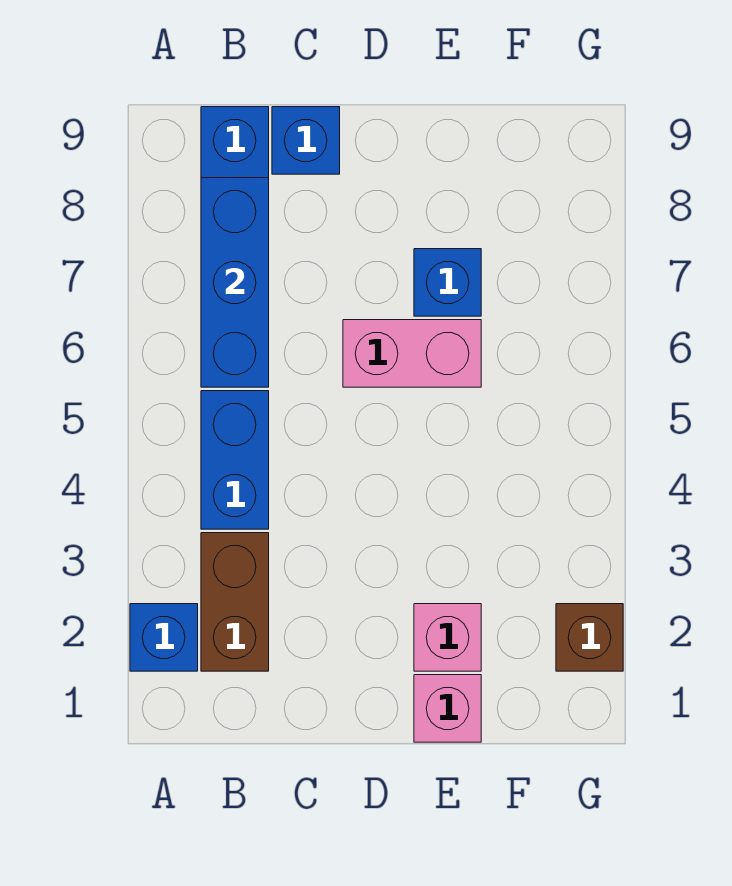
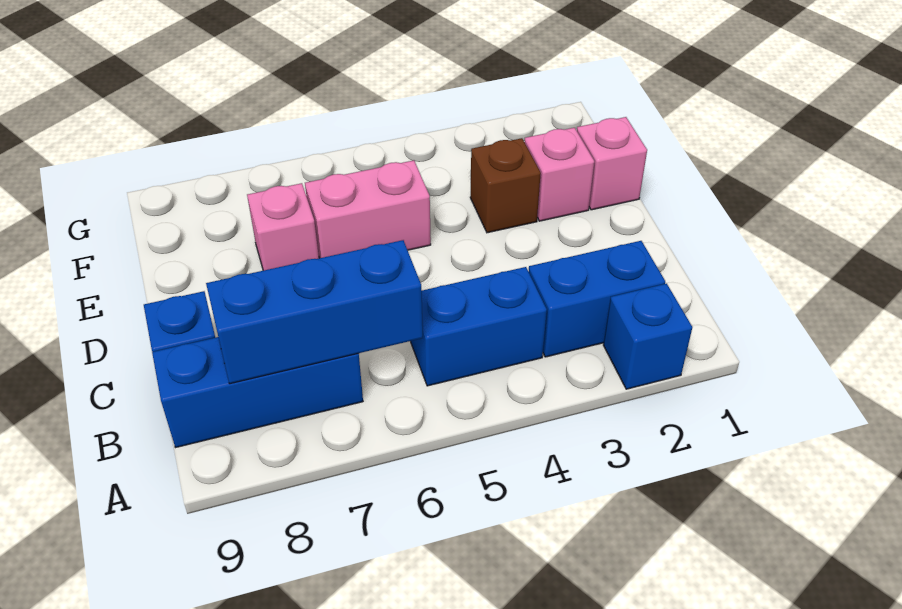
brown brick B2:B3 level 1 -> blue brick B2:B3 level 1
pink brick D6:E6 level 1 -> pink brick E5:E6 level 1
blue brick E7 level 1 -> pink brick E7 level 1
brown brick G2 level 1 -> brown brick E3 level 1

